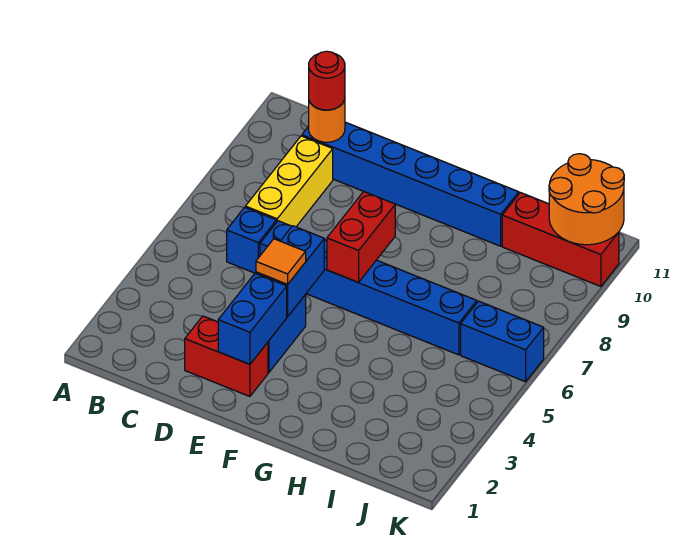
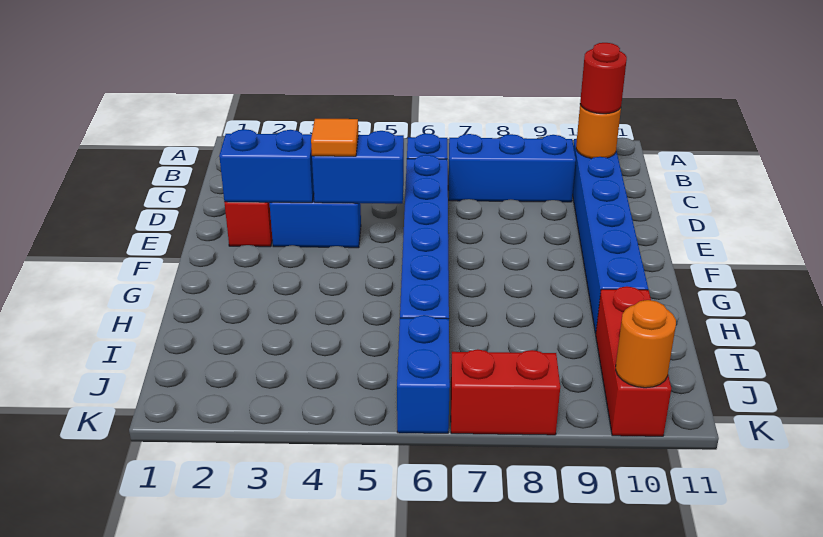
yellow brick C7:C9 level 1 -> blue brick C7:C9 level 1
red brick F6:F7 level 2 -> red brick K7:K8 level 1
orange round brick J10:K11 level 2 -> orange round brick K10 level 2

